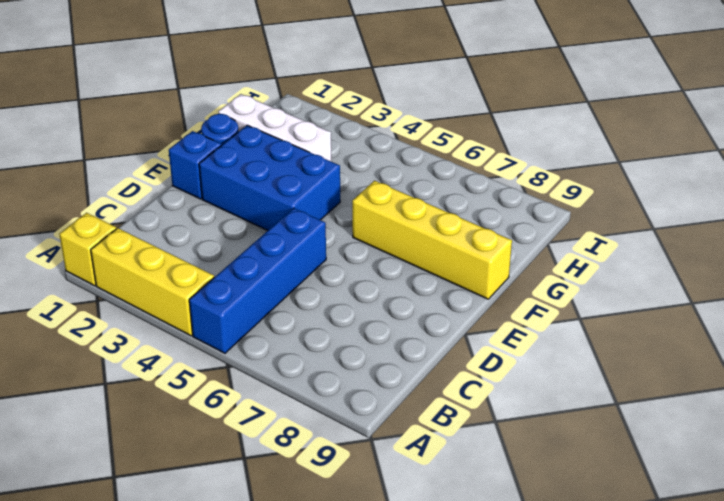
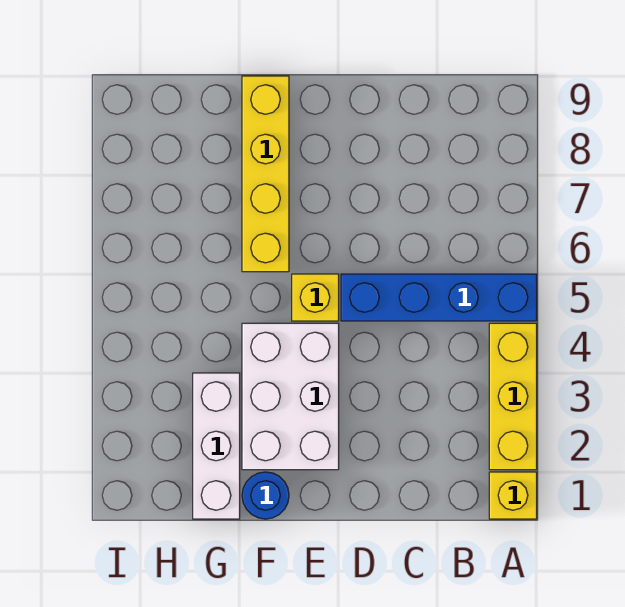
blue brick E1 level 1 -> none
blue brick E2:F4 level 1 -> white brick E2:F4 level 1
none -> yellow brick E5 level 1

